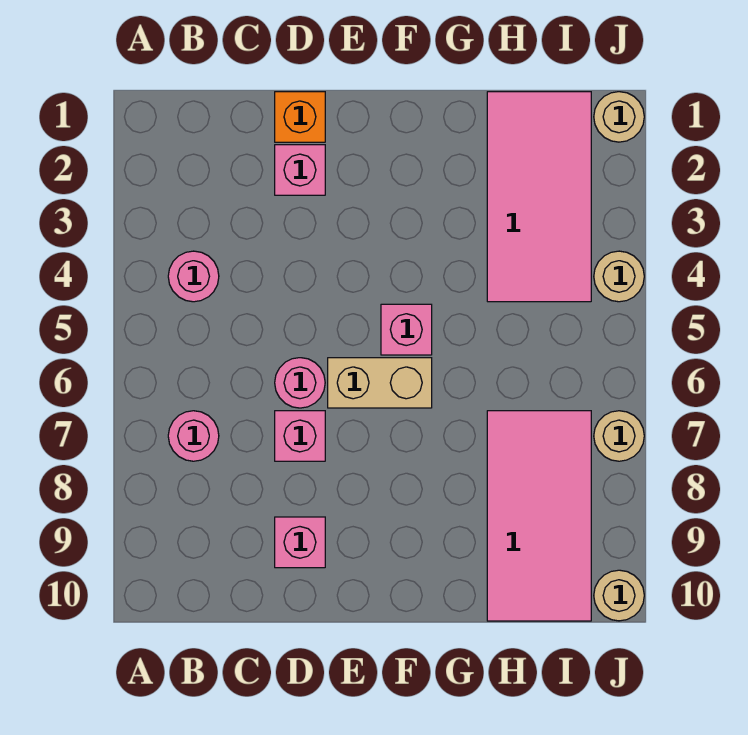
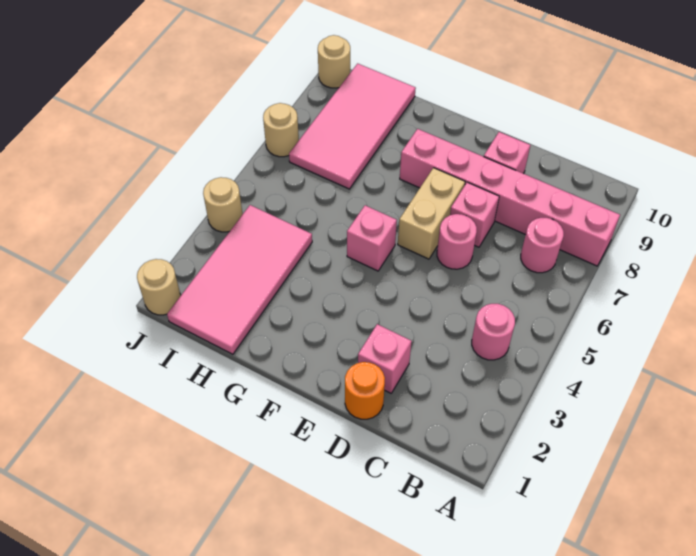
none -> pink brick A8:F8 level 1
orange brick D1 level 1 -> orange round brick D1 level 1
tan brick E6:F6 level 1 -> tan brick E6:E7 level 1

